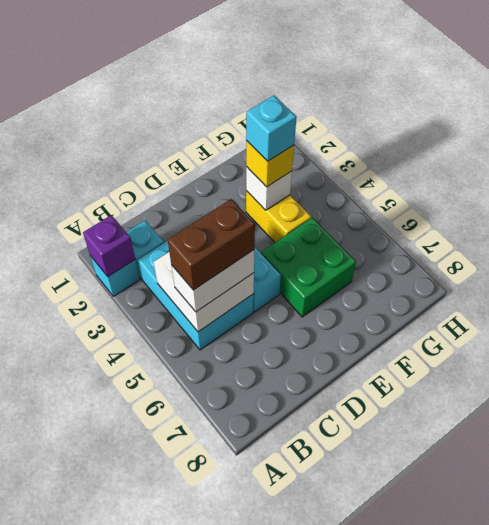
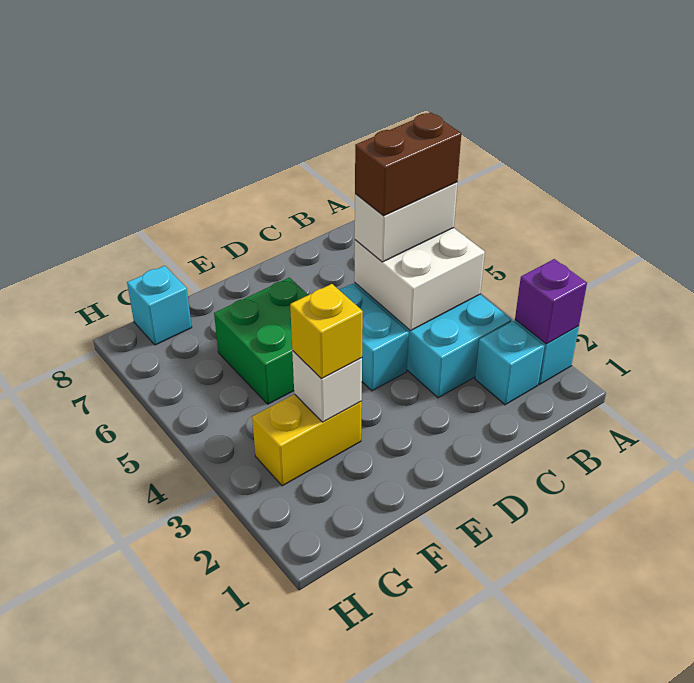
yellow brick F3:F4 level 1 -> yellow brick F3:G3 level 1
cyan brick F3 level 4 -> cyan brick G8 level 1

